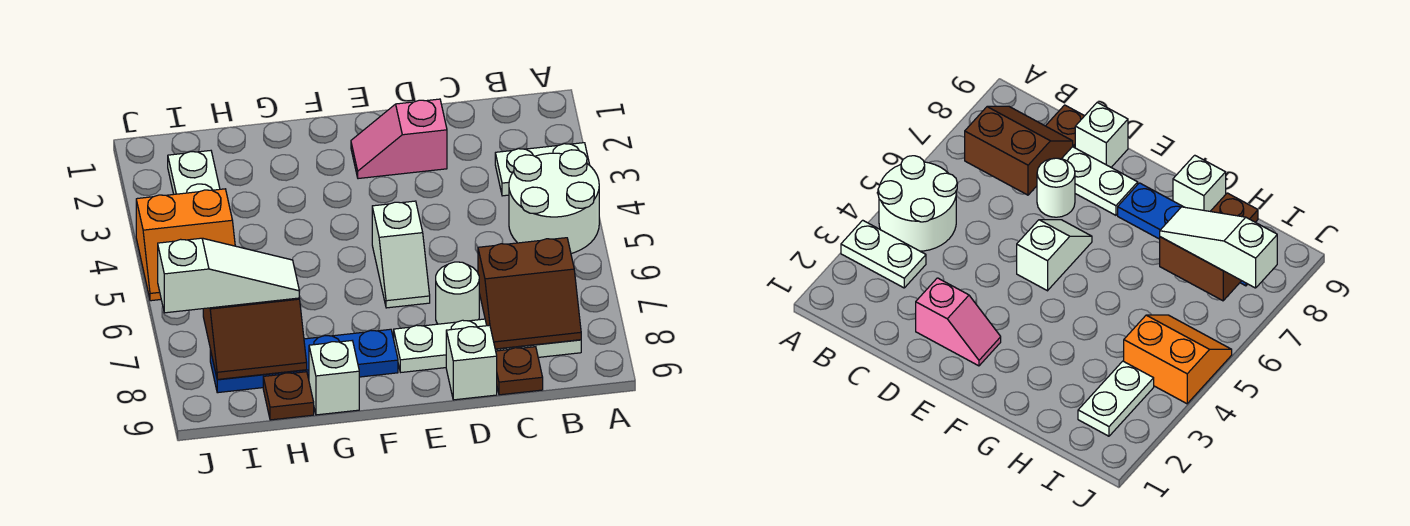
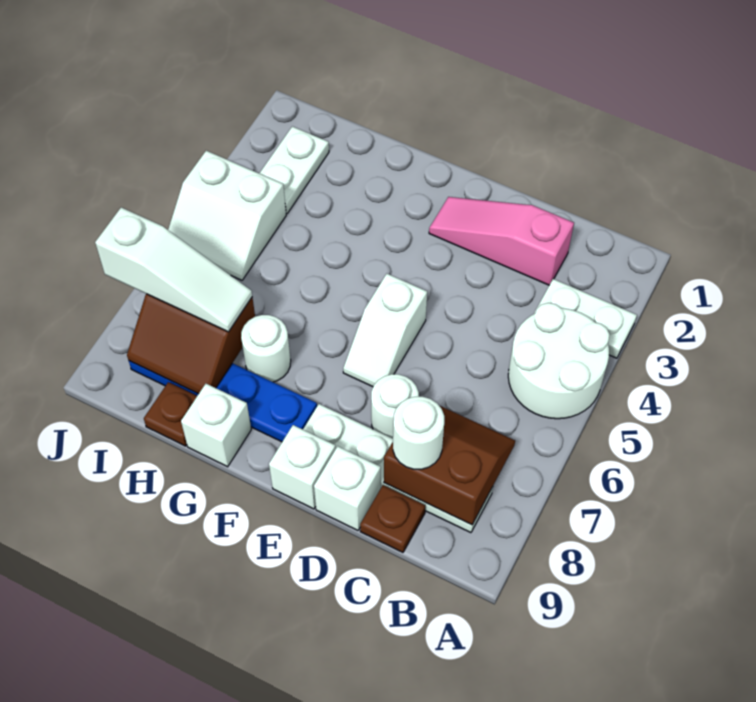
brown slope B7:C8 level 2 top 7 -> brown slope B7:C8 level 2 top 8
none -> white round brick C8 level 3
pink slope D2:E2 level 1 top D -> pink slope C2:E2 level 1 top C
none -> white brick E9 level 1
none -> white round brick G7 level 1
orange slope I4:J5 level 1 top 4 -> white slope I4:J5 level 1 top 4

